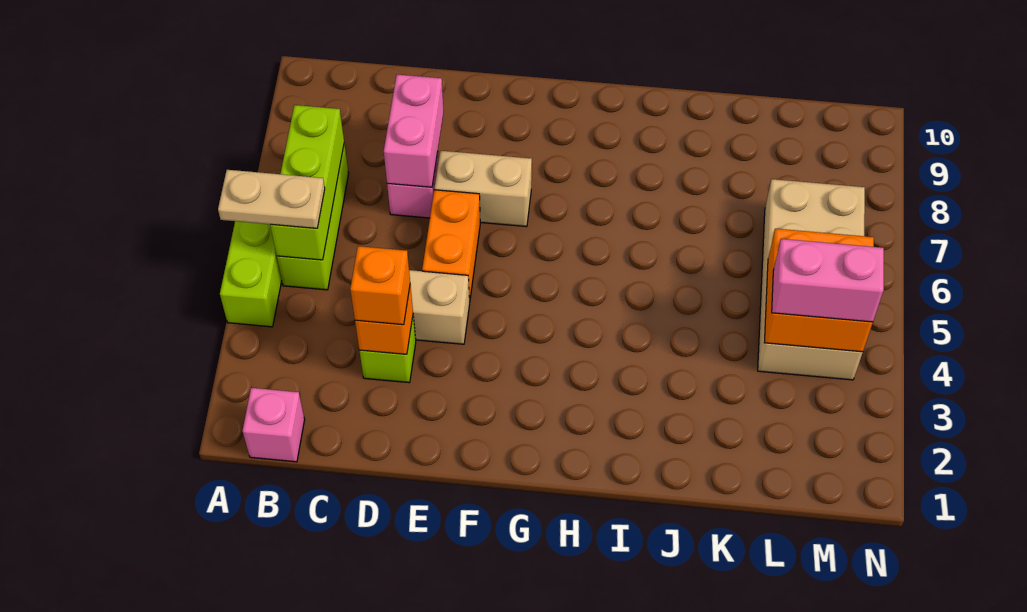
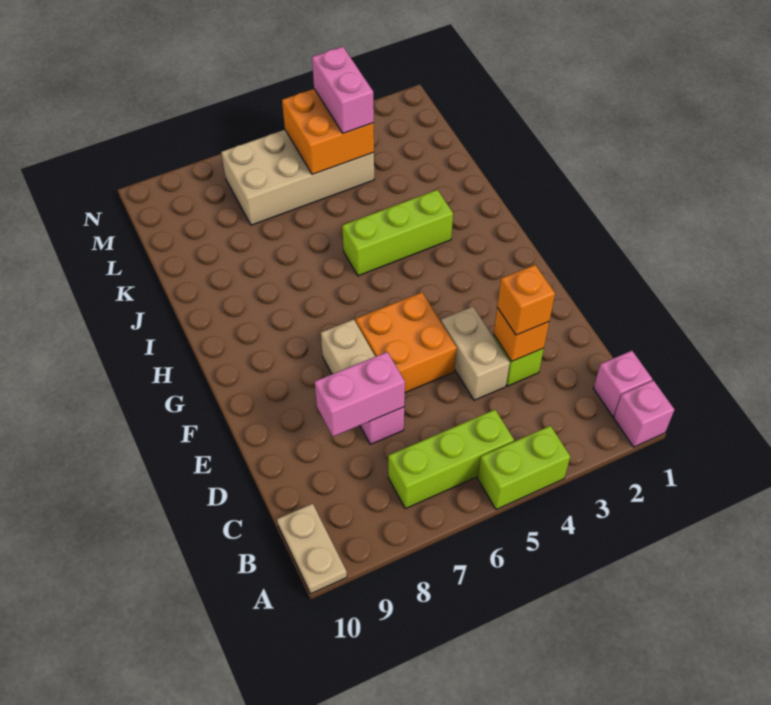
none -> pink brick A1 level 1
tan plate A5:B5 level 3 -> tan plate A10:B10 level 1
lime brick B5:B7 level 2 -> lime brick I3:I5 level 1
orange brick E5:E6 level 1 -> orange brick E5:F6 level 1

